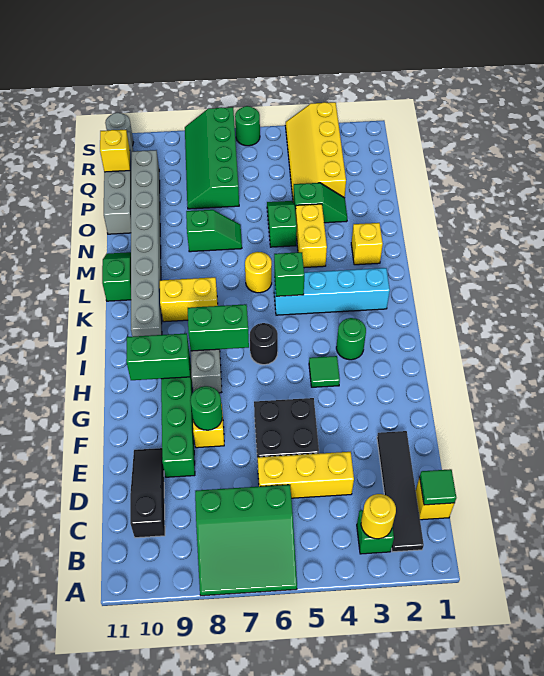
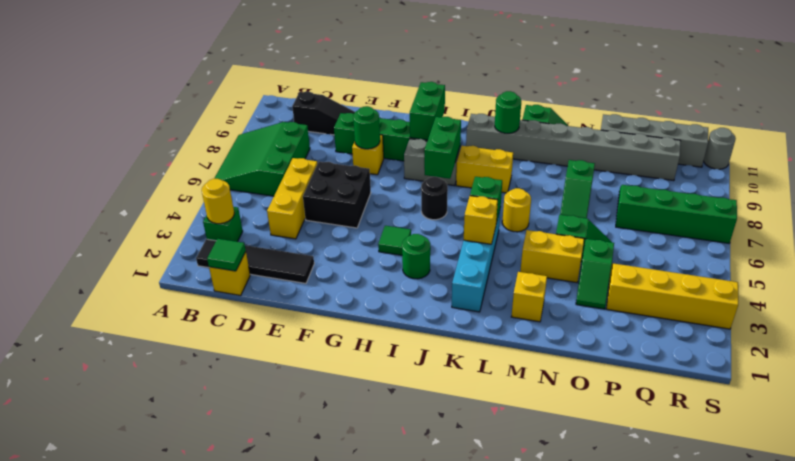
yellow brick K8:K9 level 1 -> yellow brick J8:K8 level 1
yellow brick Q11 level 2 -> yellow brick K4 level 2
green round brick S6 level 1 -> green round brick K10 level 2

